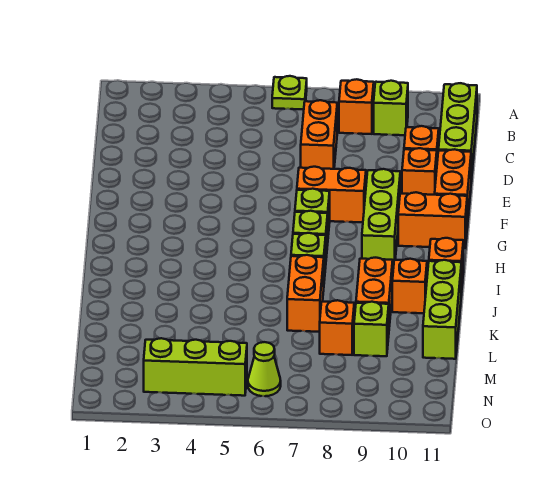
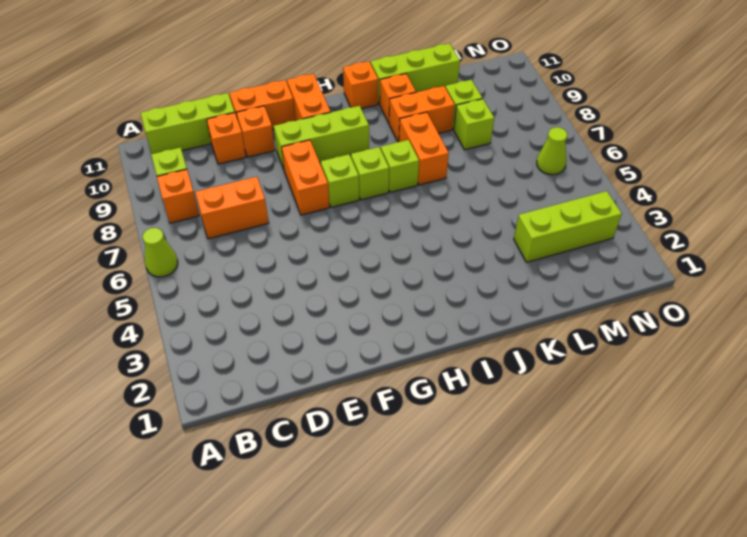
lime plate A6 level 1 -> lime cone A6 level 1
orange brick J7:K7 level 1 -> orange brick J7:J8 level 1
orange brick L8 level 1 -> lime brick L8 level 1
lime brick N3:N5 level 1 -> lime brick L3:N3 level 1

